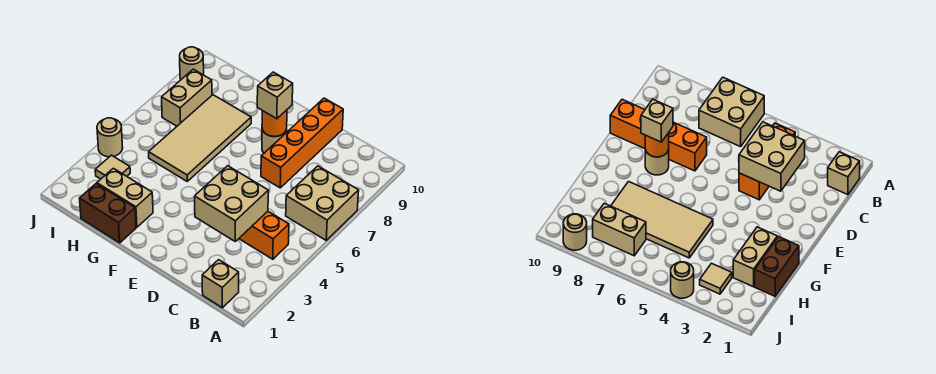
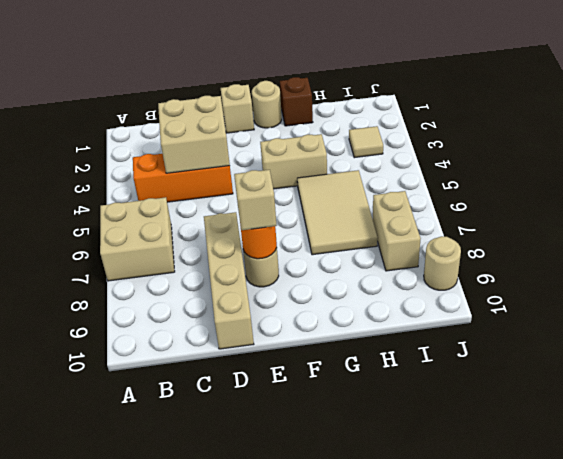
tan brick B1 level 1 -> tan brick E1 level 1
orange brick D7:D10 level 1 -> tan brick D7:D10 level 1
brown brick G1:H1 level 1 -> brown brick G1 level 1
tan brick G2:H2 level 1 -> tan brick F4:G4 level 1
tan tile G5:H8 level 1 -> tan tile G5:H7 level 1
tan round brick J4 level 1 -> tan round brick F1 level 1

